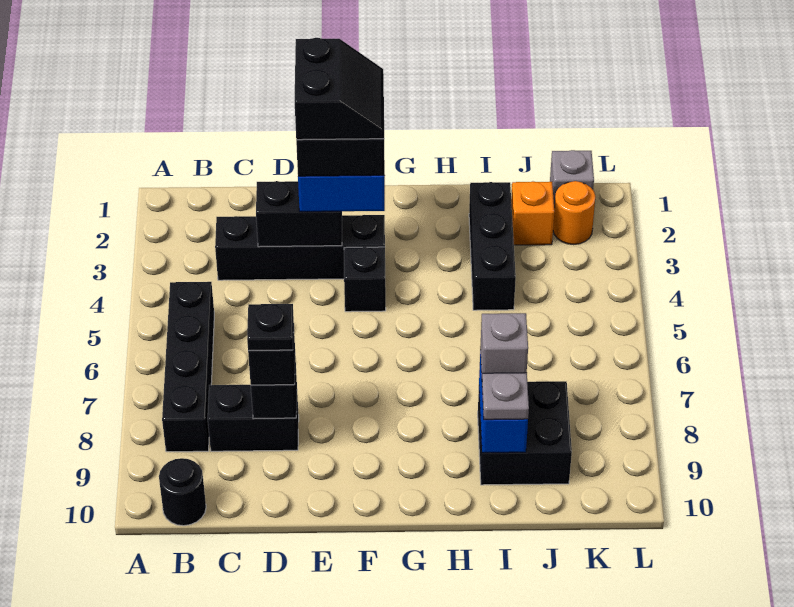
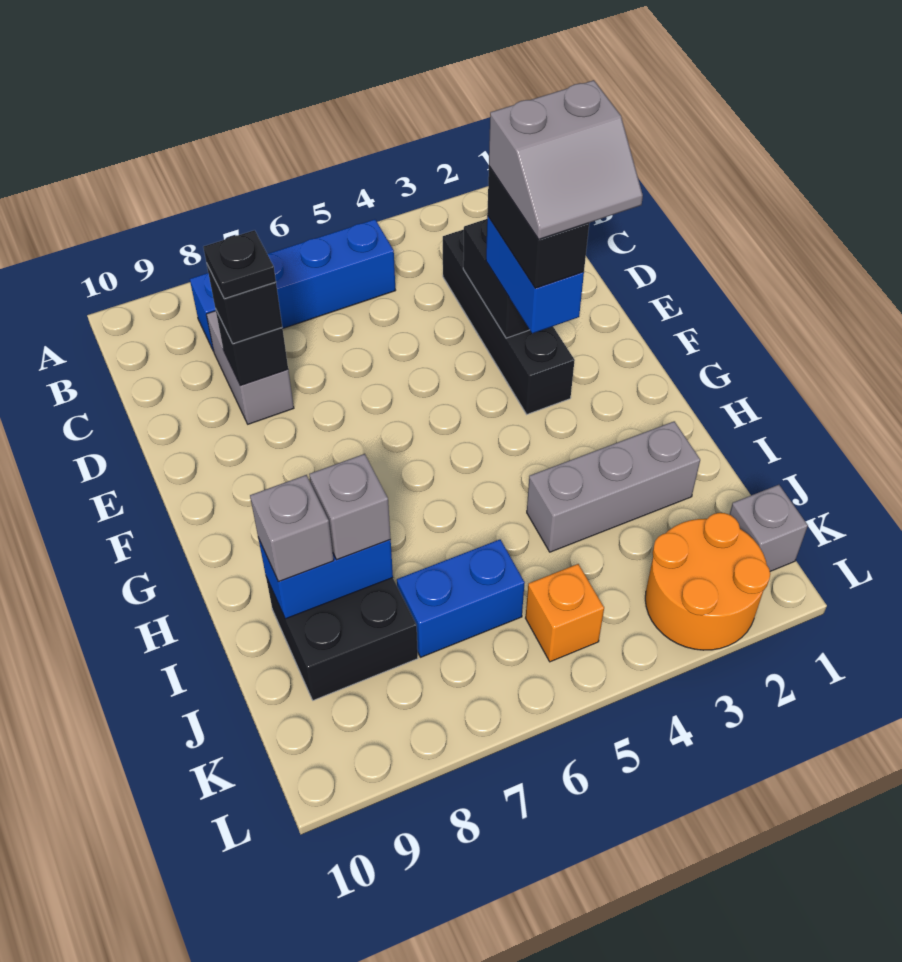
black brick B5:B8 level 1 -> blue brick B5:B8 level 1
black round brick B10 level 1 -> none
black brick C8:D8 level 1 -> grey brick C8:D8 level 1
black slope E2:F3 level 5 top E -> grey slope E2:F3 level 5 top E
black brick F4 level 1 -> none
black brick I2:I4 level 1 -> grey brick I2:I4 level 1
grey plate I9 level 3 -> grey brick I9 level 3
orange brick J2 level 1 -> orange brick K5 level 1
none -> blue brick J6:J7 level 1
orange round brick K2 level 1 -> orange round brick K2:L3 level 1

